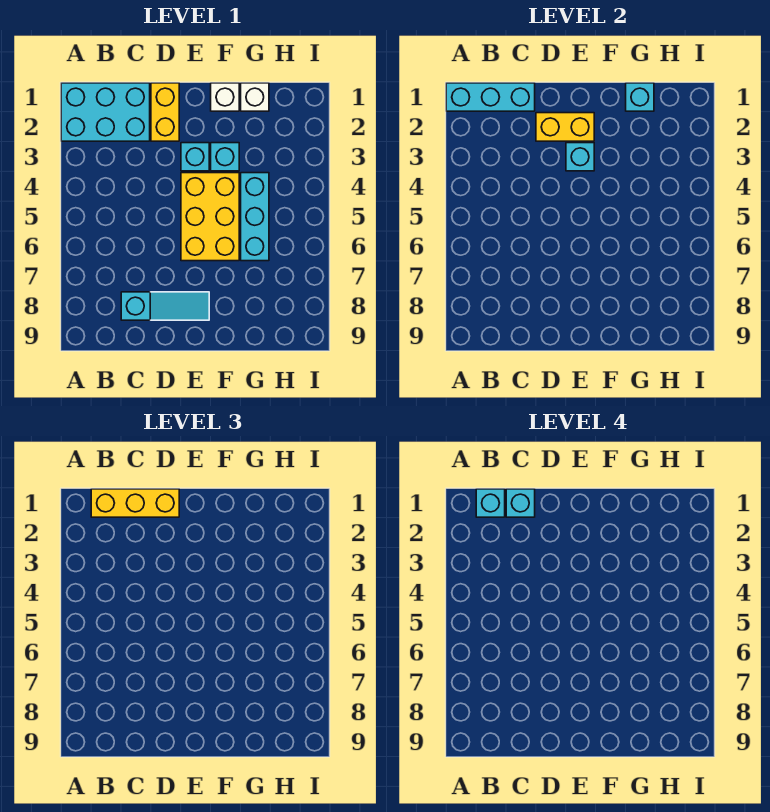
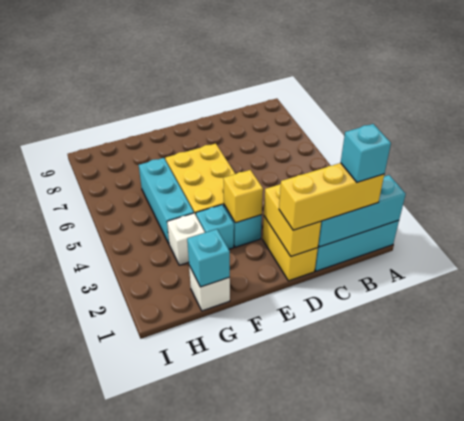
cyan brick C1 level 4 -> none
cyan slope C8:E8 level 1 top C -> none
yellow brick D2:E2 level 2 -> yellow brick D1:D2 level 2
cyan brick E3 level 2 -> yellow brick E3 level 2
white brick F1 level 1 -> white brick G3 level 1

